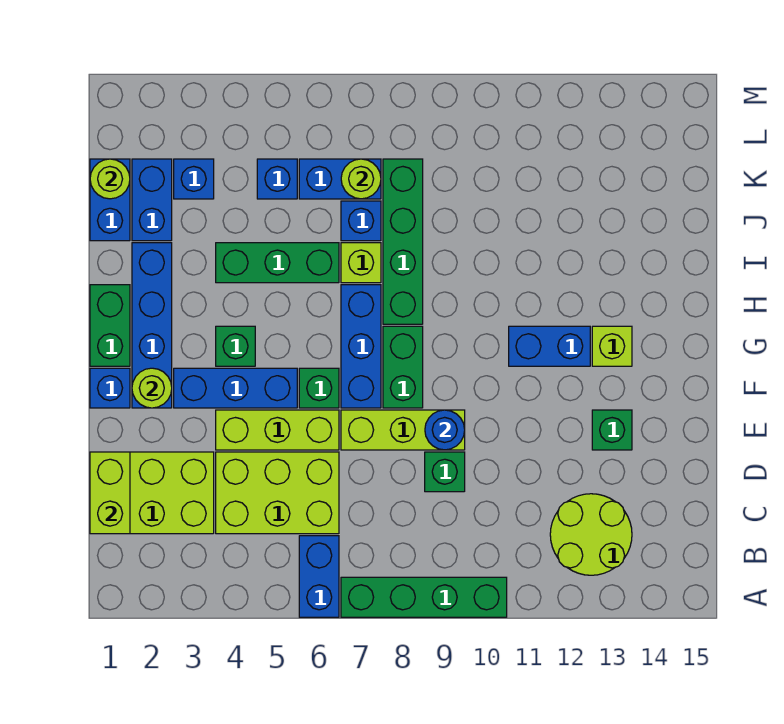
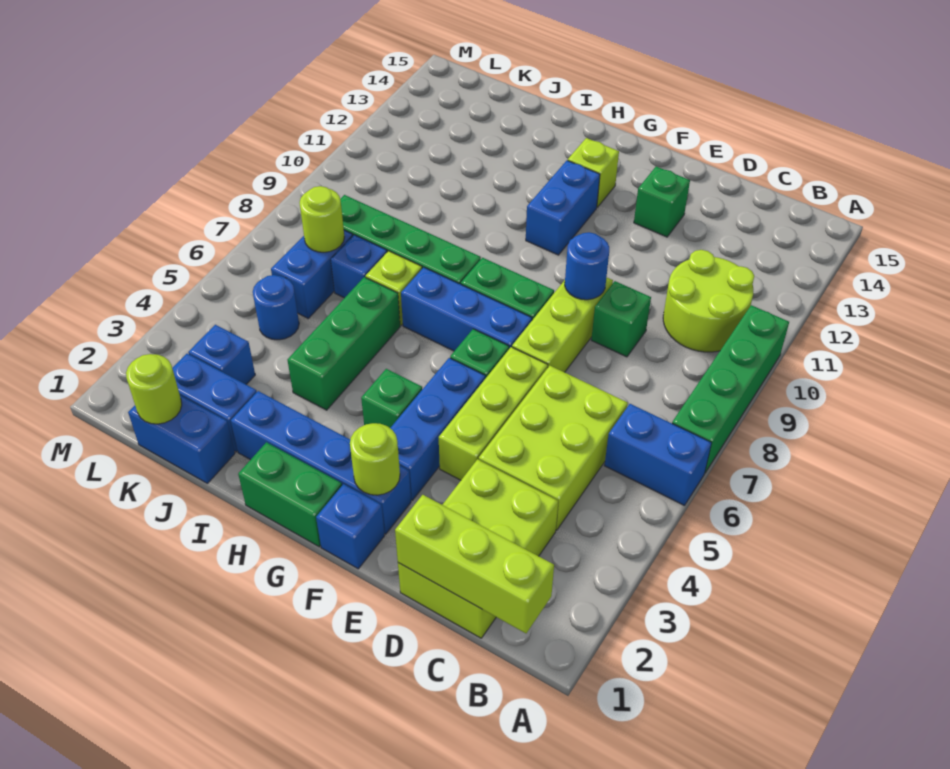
lime round brick B12:C13 level 1 -> lime round brick B10:C11 level 1
lime brick C1:D1 level 2 -> lime brick B1:D1 level 2
blue brick K5 level 1 -> blue round brick K5 level 1

